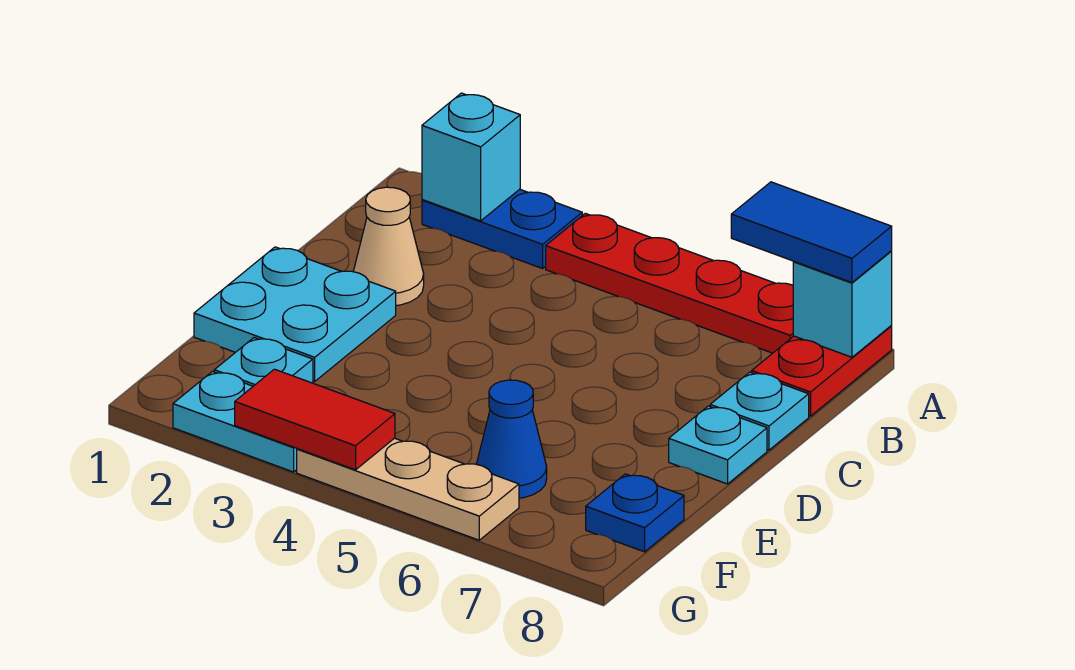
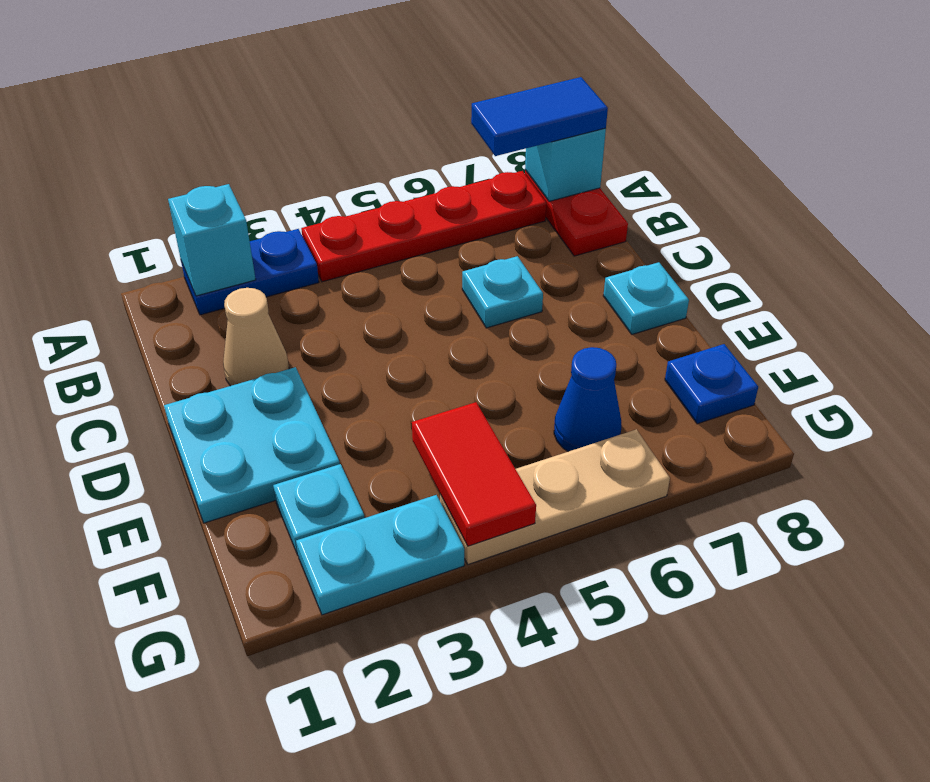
cyan plate C8 level 1 -> cyan plate C6 level 1
red tile G3:G4 level 2 -> red tile F4:G4 level 2

